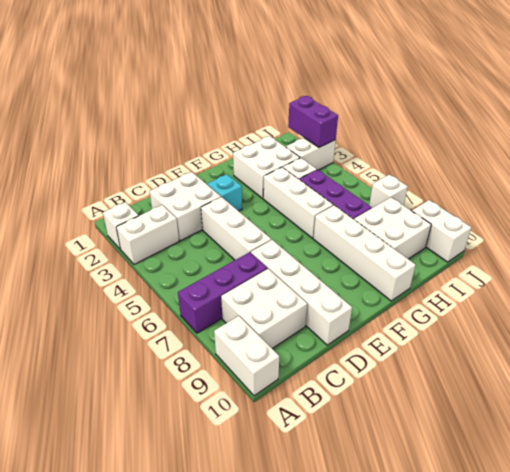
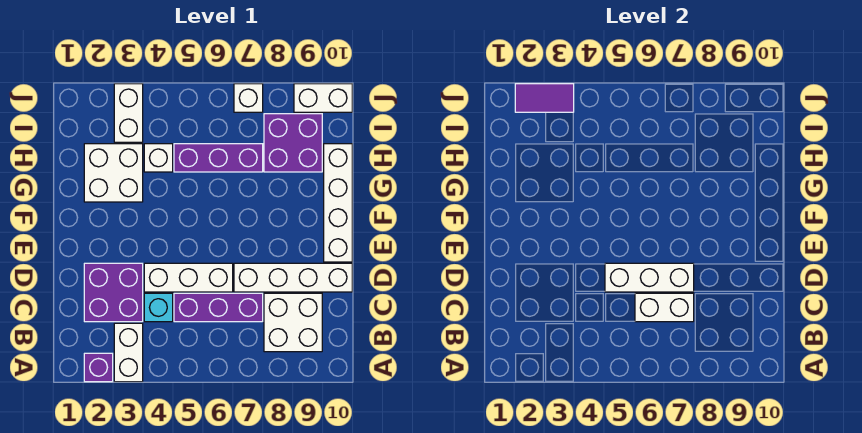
white brick A2 level 1 -> purple brick A2 level 1
purple brick A7:C7 level 1 -> purple brick C5:C7 level 1
white brick A9:A10 level 1 -> white brick C6:C7 level 2
white brick C2:D3 level 1 -> purple brick C2:D3 level 1
cyan brick E3 level 1 -> cyan brick C4 level 1
white brick G4:G6 level 1 -> white brick D5:D7 level 2
white brick G7:G10 level 1 -> white brick E10:H10 level 1
white brick H8:I9 level 1 -> purple brick H8:I9 level 1
purple brick J2:J3 level 2 -> purple tile J2:J3 level 2

